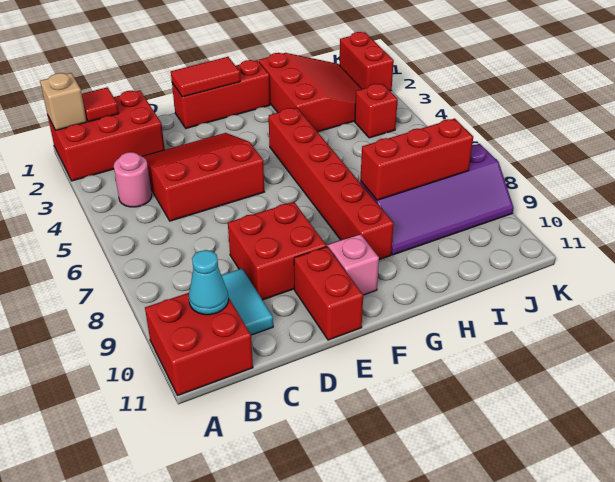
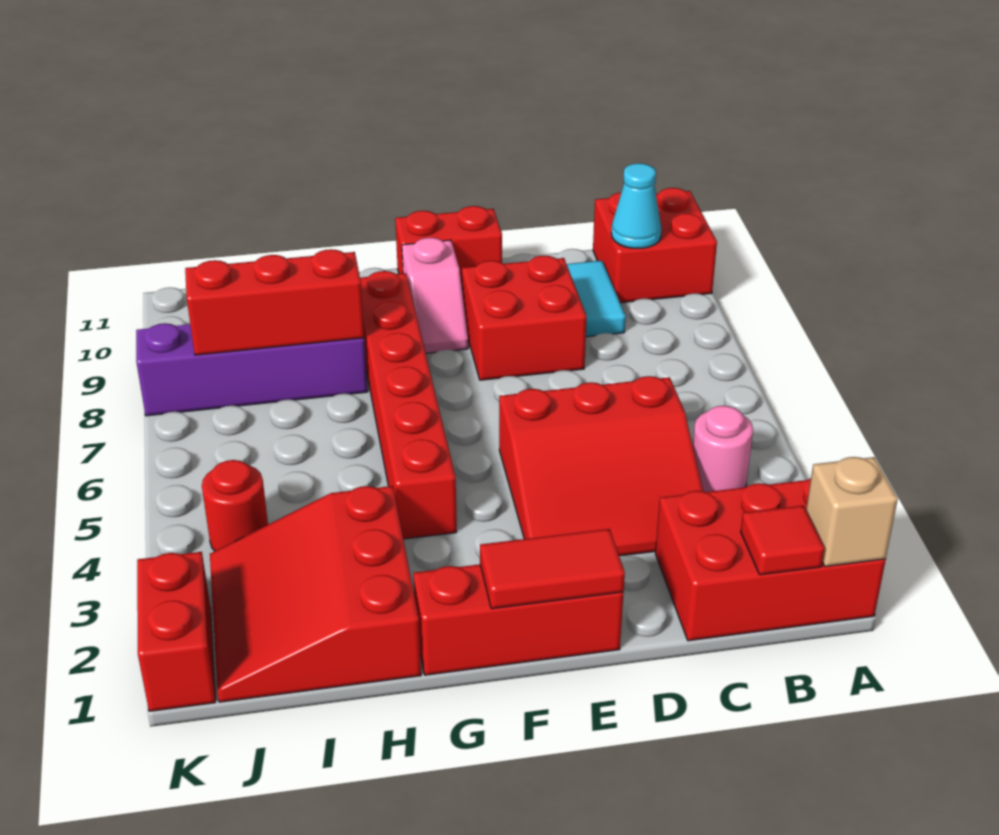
red brick E10:E11 level 1 -> red brick E11:F11 level 1
red brick J4 level 1 -> red round brick J4 level 1

